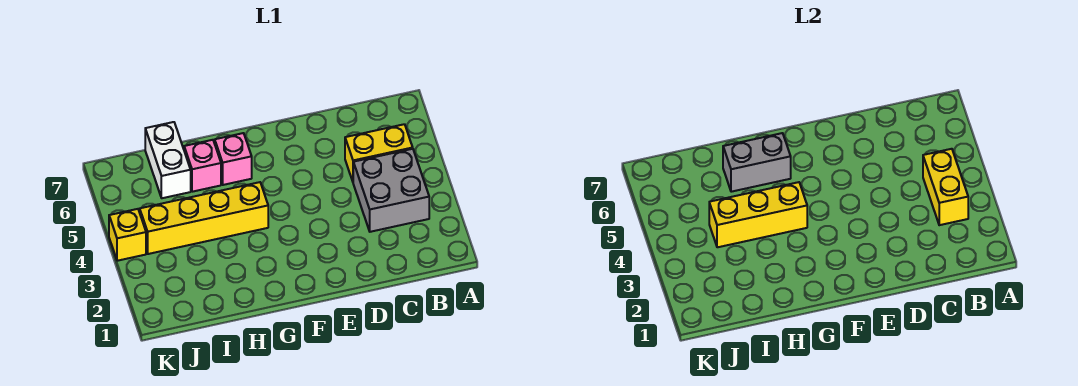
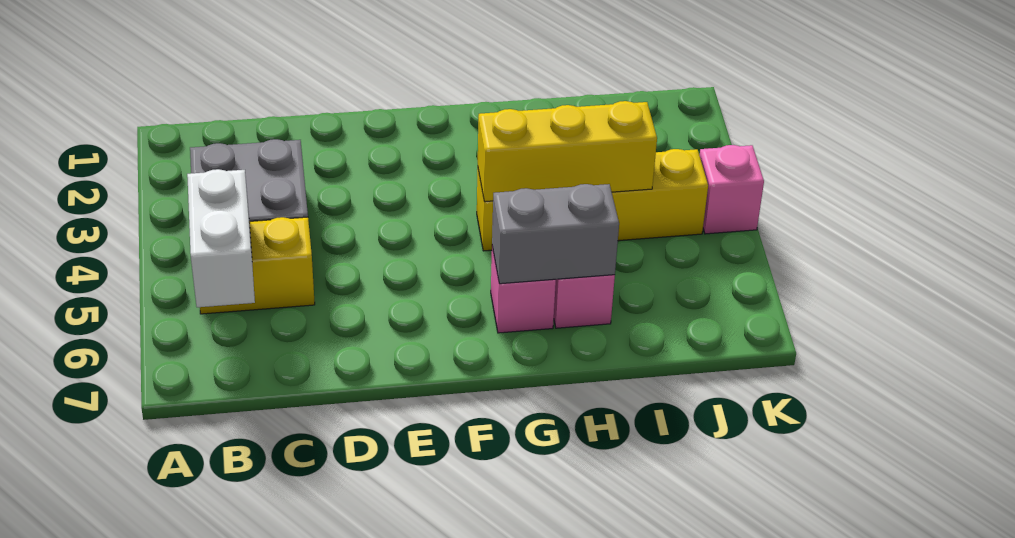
yellow brick B3:B4 level 2 -> none
white brick I6:I7 level 1 -> white brick B5:B6 level 2
yellow brick K4 level 1 -> pink brick K4 level 1

